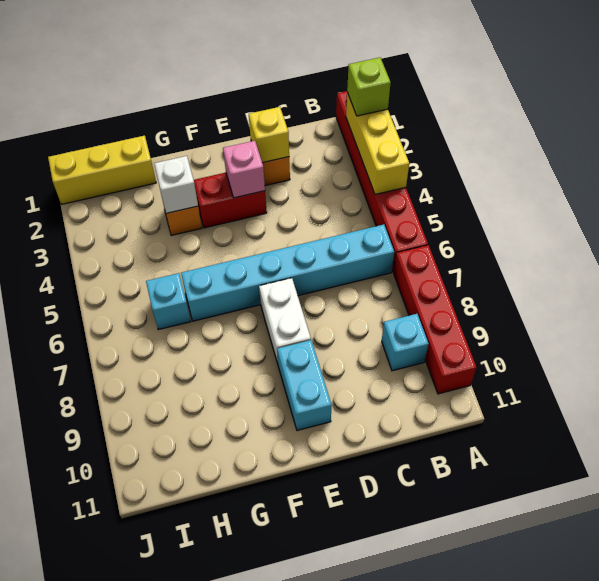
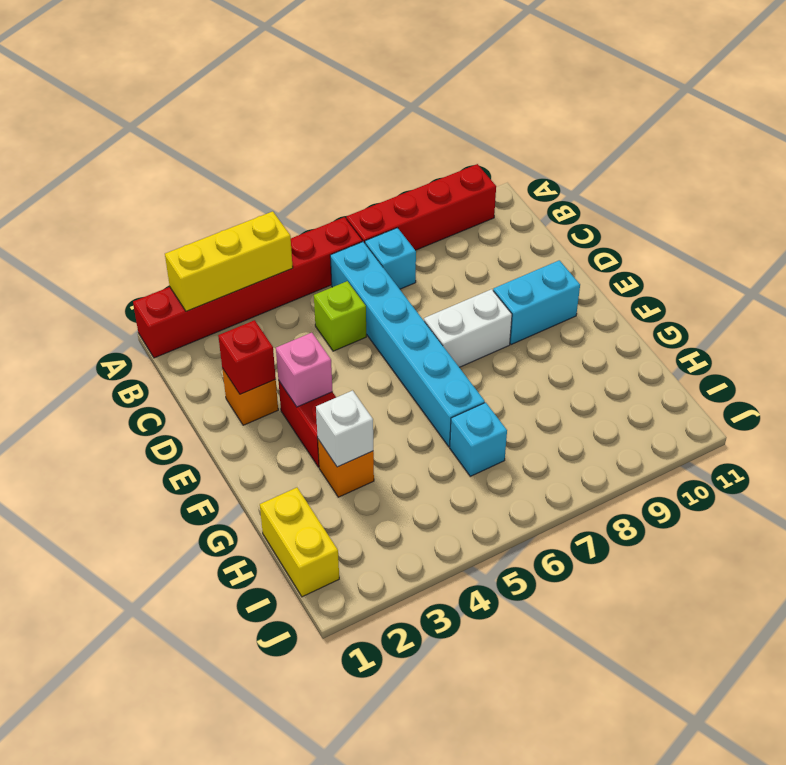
lime brick A2 level 3 -> lime brick C5 level 1
cyan brick B9 level 1 -> cyan brick B7 level 1
yellow brick D2 level 2 -> red brick D2 level 2
yellow brick H1:J1 level 1 -> yellow brick H1:I1 level 1

